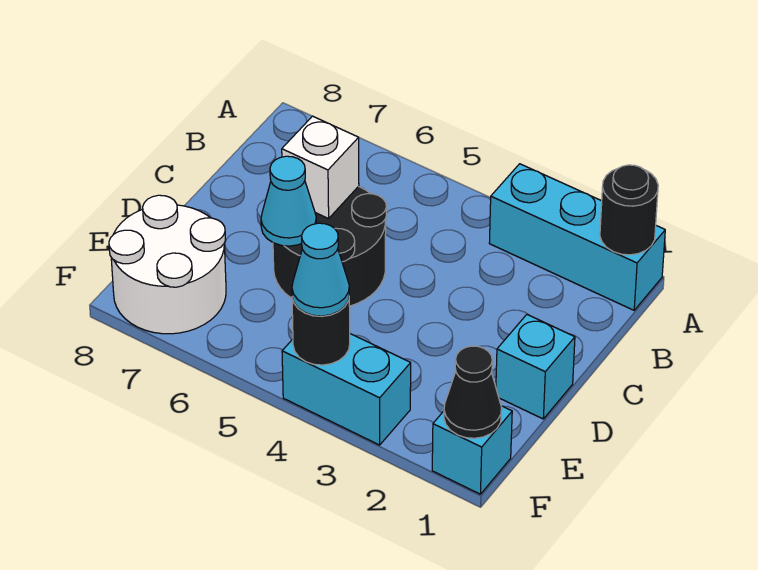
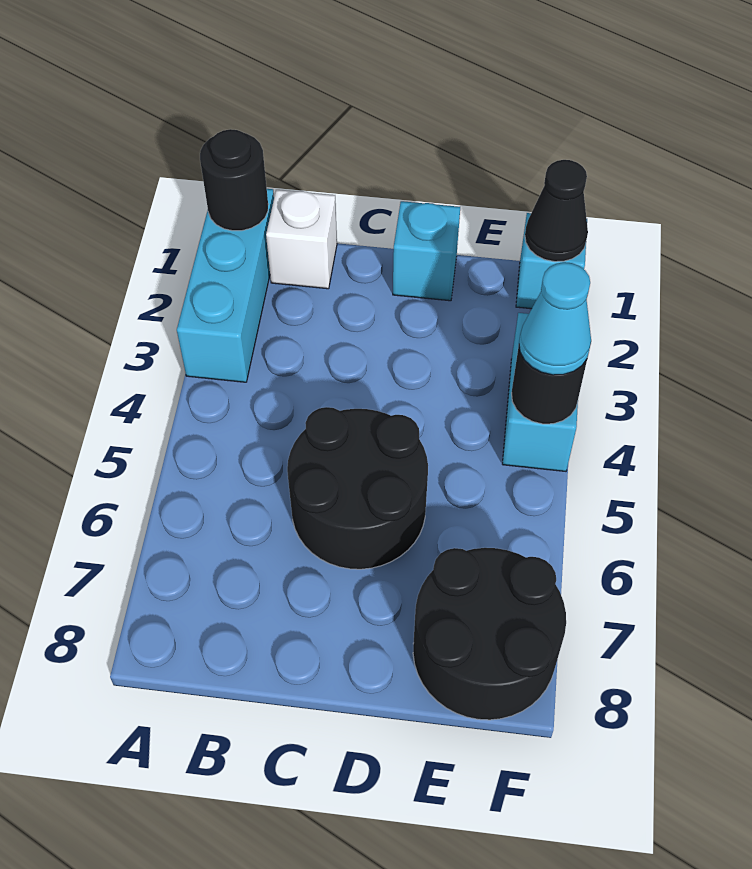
white brick C6 level 2 -> white brick B1 level 1
cyan cone D6 level 2 -> none
white round brick E7:F8 level 1 -> black round brick E7:F8 level 1

